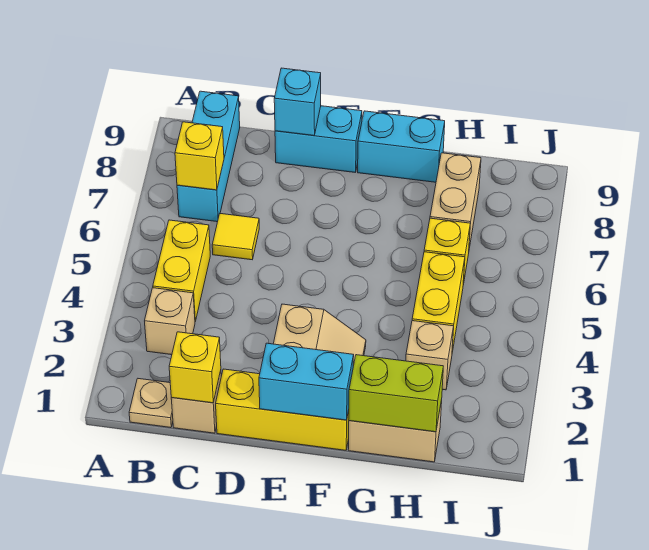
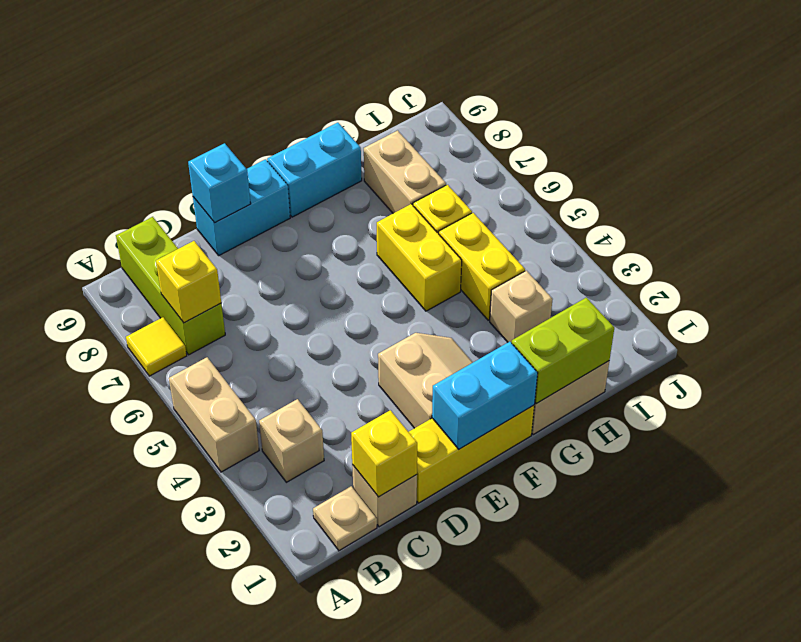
none -> tan brick A4:A5 level 1
yellow brick B4:B5 level 1 -> yellow brick G5:G6 level 1
cyan brick B7:B9 level 1 -> lime brick B7:B9 level 1
yellow tile C6 level 1 -> yellow tile A7 level 1

